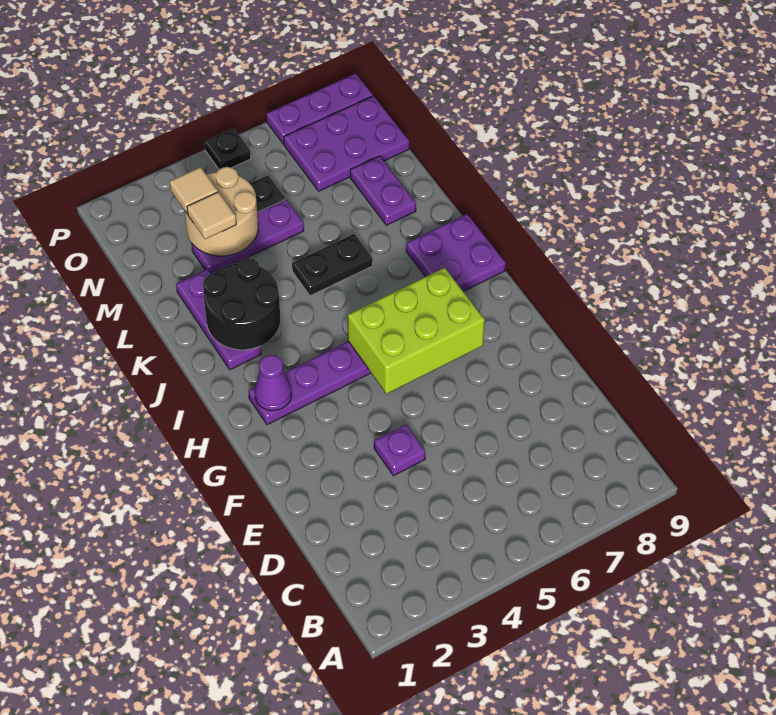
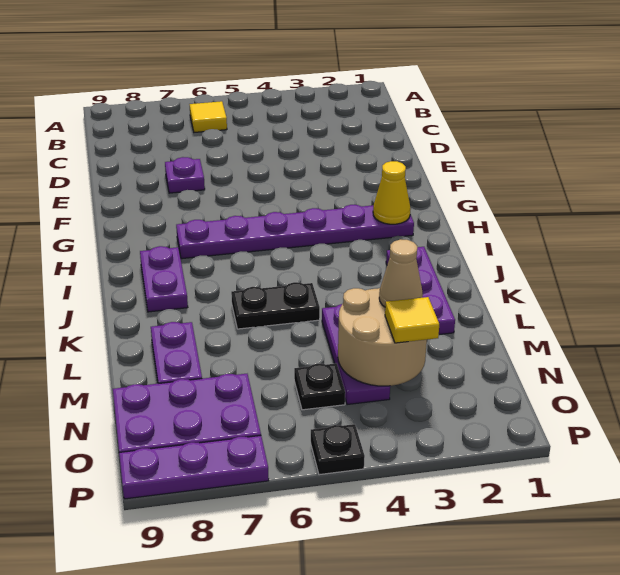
none -> yellow tile B6 level 1
purple plate E4 level 1 -> purple plate E7 level 1
lime brick G5:H7 level 2 -> none
purple cone H2 level 2 -> yellow cone H2 level 2
purple plate I8:J9 level 1 -> purple plate I8:J8 level 1
black round brick J2:K3 level 2 -> none
purple plate M3:M5 level 1 -> purple plate L4:N4 level 1
tan tile M3 level 3 -> tan cone M3 level 3
tan tile N3 level 3 -> yellow tile N3 level 3

